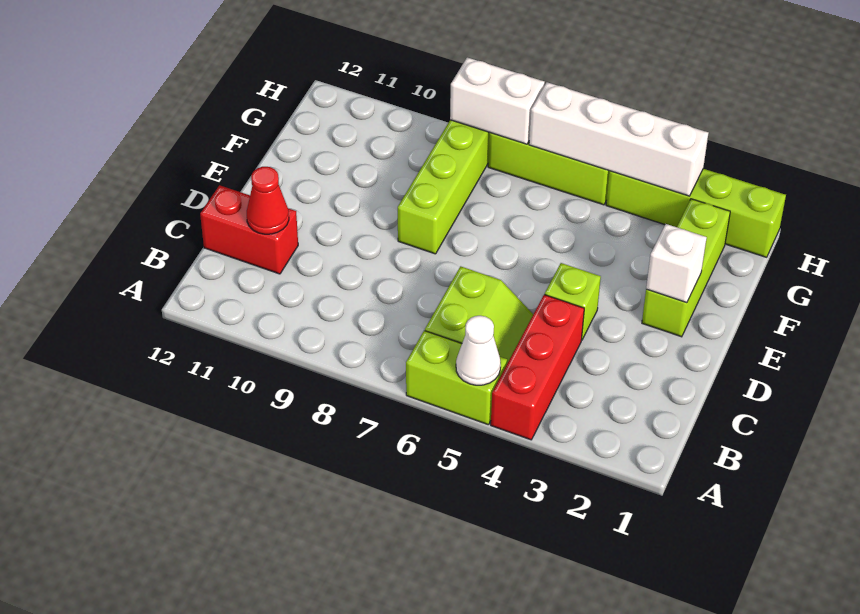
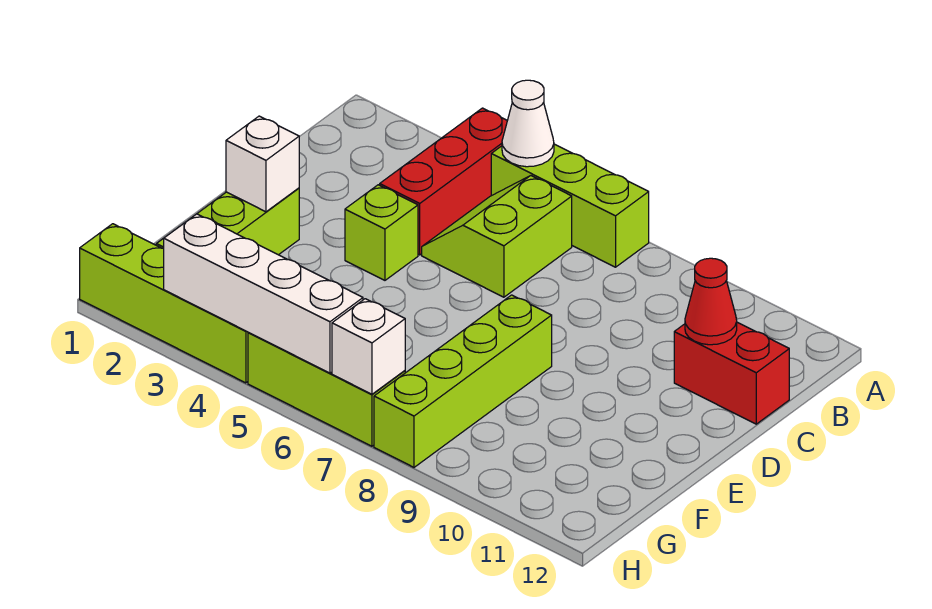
lime brick A5:A6 level 1 -> lime brick A5:A7 level 1
white brick H7:H8 level 2 -> white brick H7 level 2

